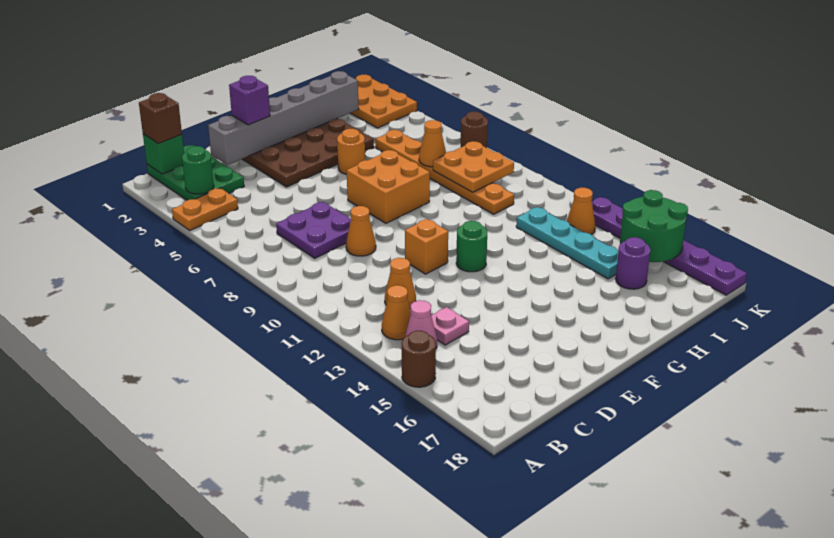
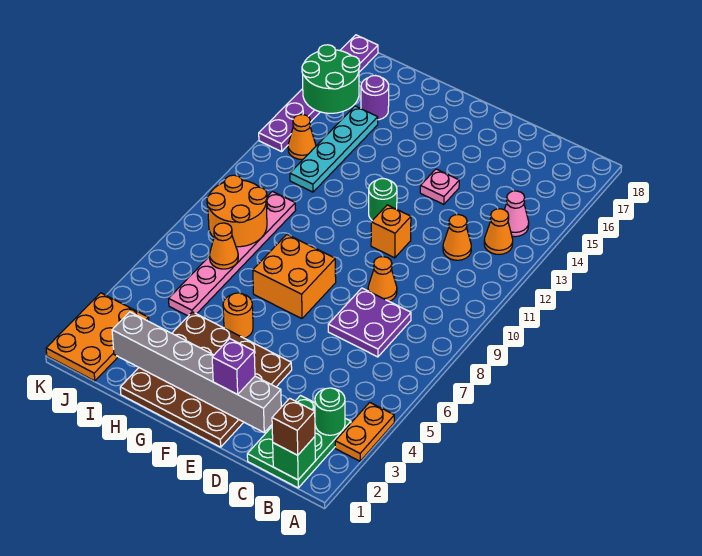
orange plate A4:B4 level 1 -> orange plate A3:A4 level 1
brown round brick A15 level 1 -> none
pink plate C14 level 1 -> pink plate E14 level 1
orange plate I5:I10 level 1 -> pink plate I5:I10 level 1
orange plate I8:J9 level 2 -> orange round brick I8:J9 level 2
brown round brick K7 level 1 -> none

